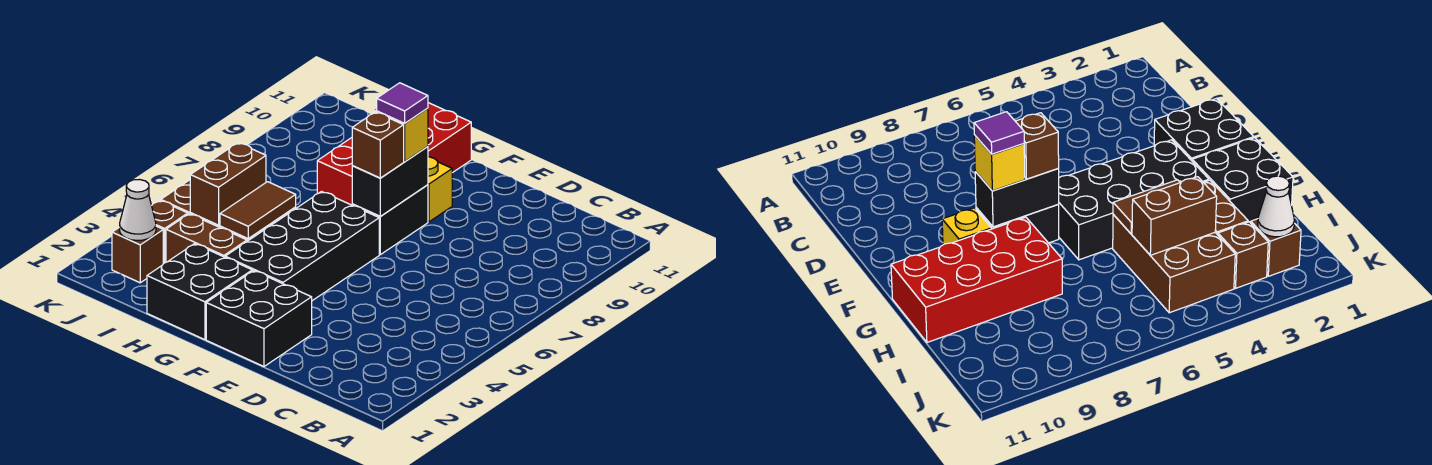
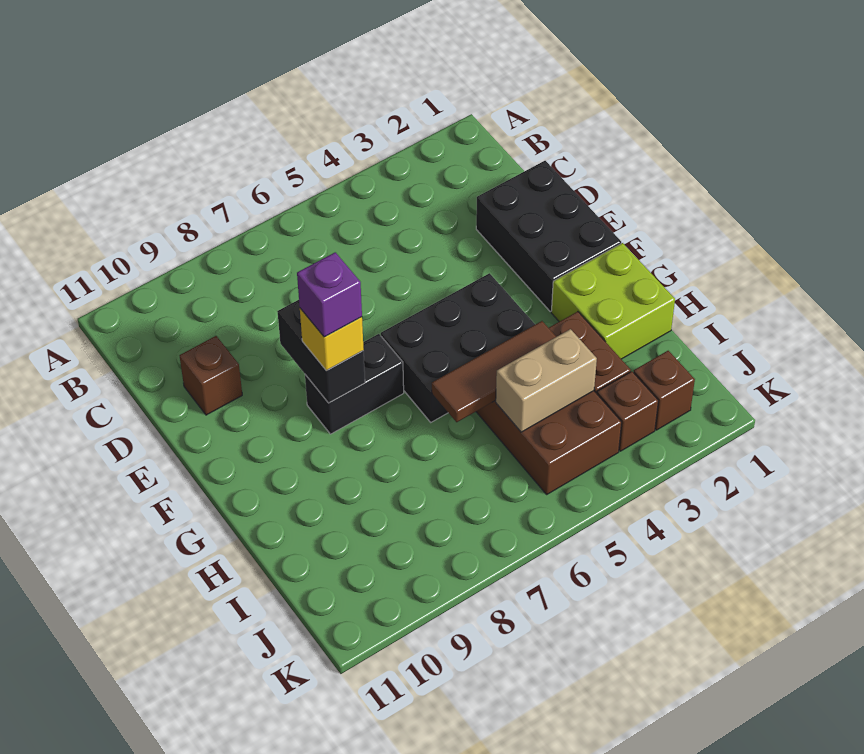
black brick E1:F2 level 1 -> black brick D1:F2 level 1
black brick F3:G6 level 1 -> black brick F4:G6 level 1
black brick F7:F8 level 2 -> black brick E8:F8 level 2
brown brick F7 level 3 -> brown brick D10 level 1
purple tile F8 level 4 -> purple brick F8 level 4
yellow brick F9 level 1 -> none
black brick G1:H2 level 1 -> lime brick G1:H2 level 1
red brick G8:H11 level 1 -> none
brown tile H4:H5 level 2 -> brown tile H4:H6 level 2
brown brick I4:I5 level 2 -> tan brick I4:I5 level 2
white cone J2 level 2 -> none

